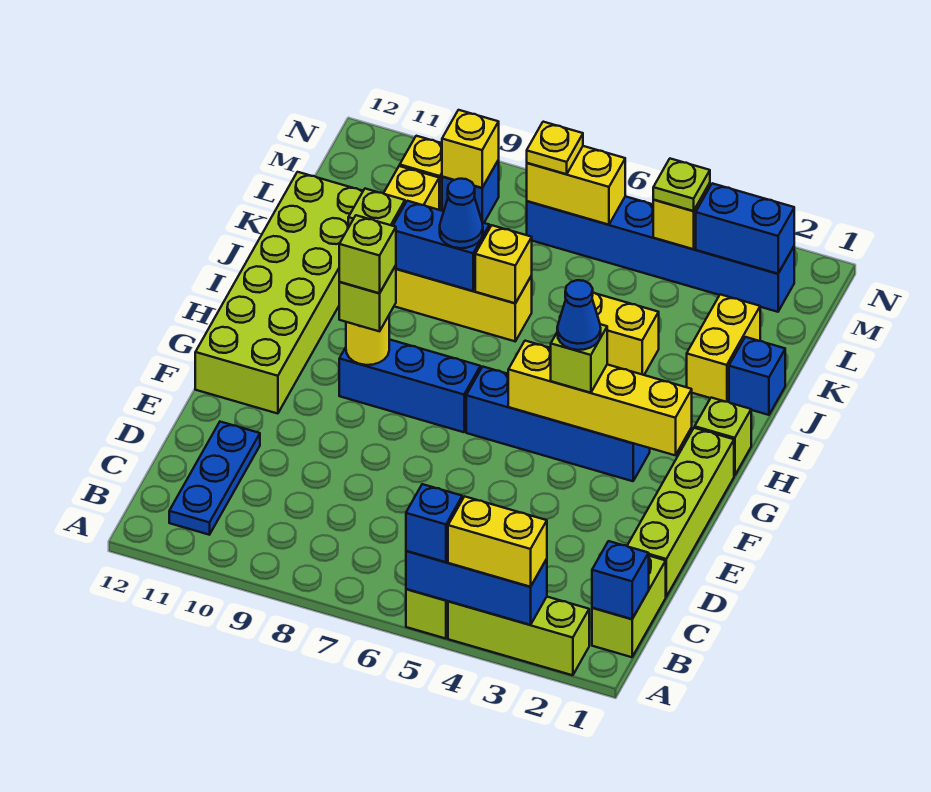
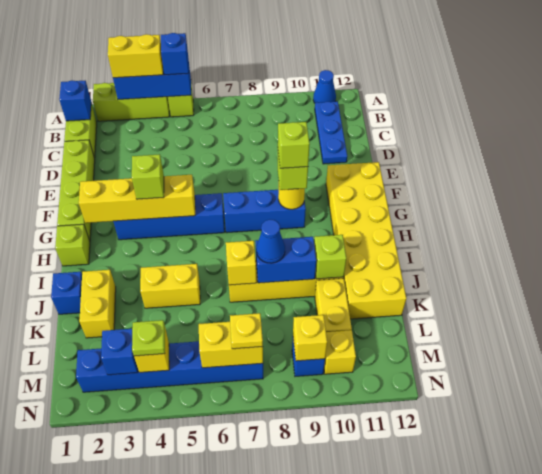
lime brick F11:K12 level 1 -> yellow brick F11:K12 level 1
blue cone G4 level 4 -> blue cone A11 level 1
blue brick M2:M3 level 2 -> blue brick M3 level 2

